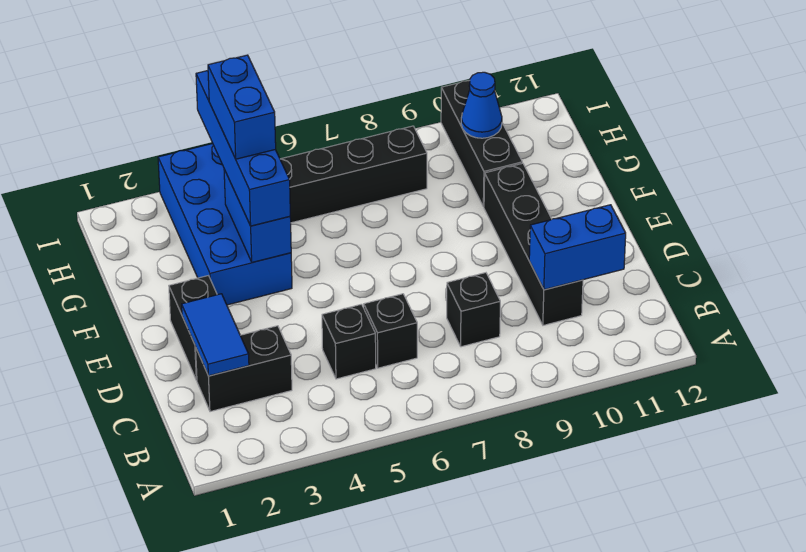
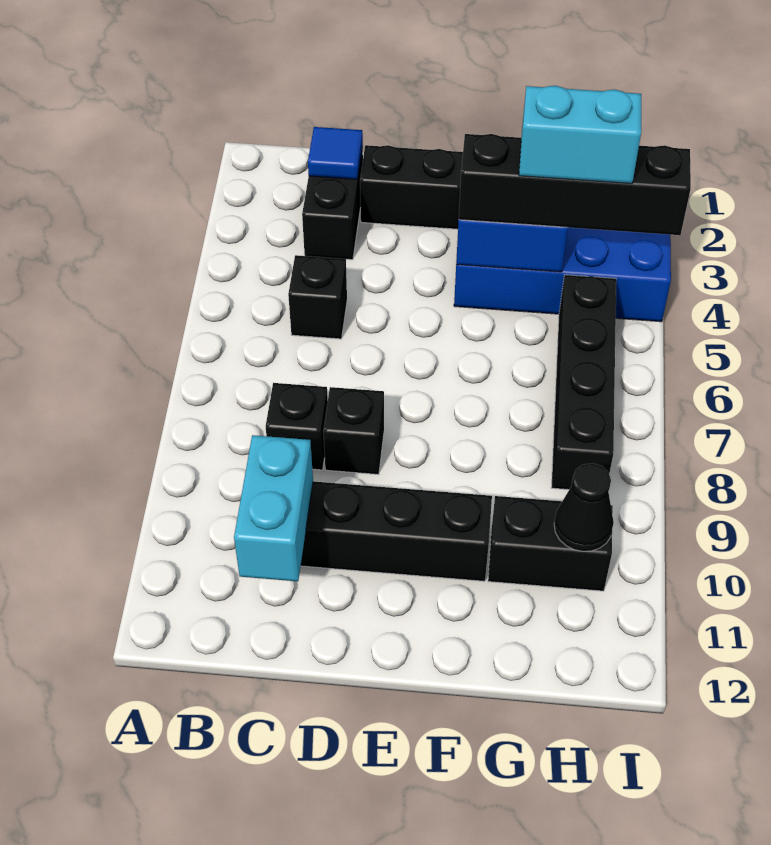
blue tile C2:D2 level 2 -> blue tile C2 level 2
black brick C6 level 1 -> black brick D8 level 1
blue brick C10:C11 level 2 -> cyan brick C10:C11 level 2
blue brick F4:I4 level 3 -> black brick F4:I4 level 3
blue brick G4:H4 level 4 -> cyan brick G4:H4 level 4
black brick G10:I10 level 1 -> black brick G10:H10 level 1
blue cone H10 level 2 -> black cone H10 level 2

